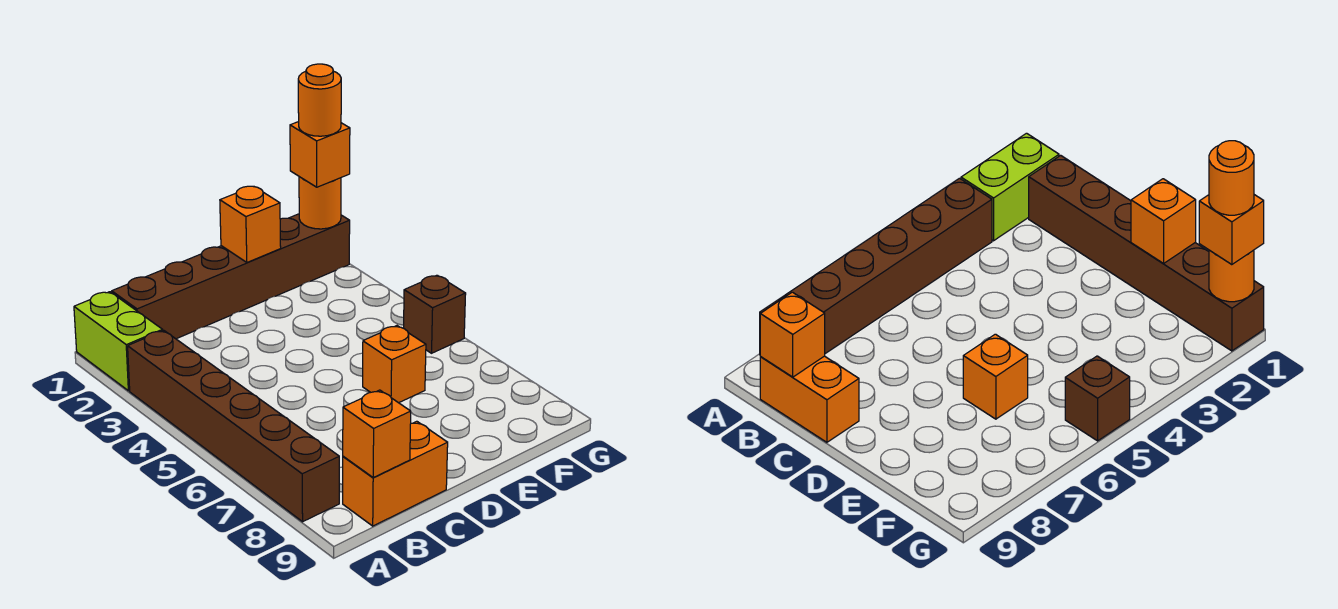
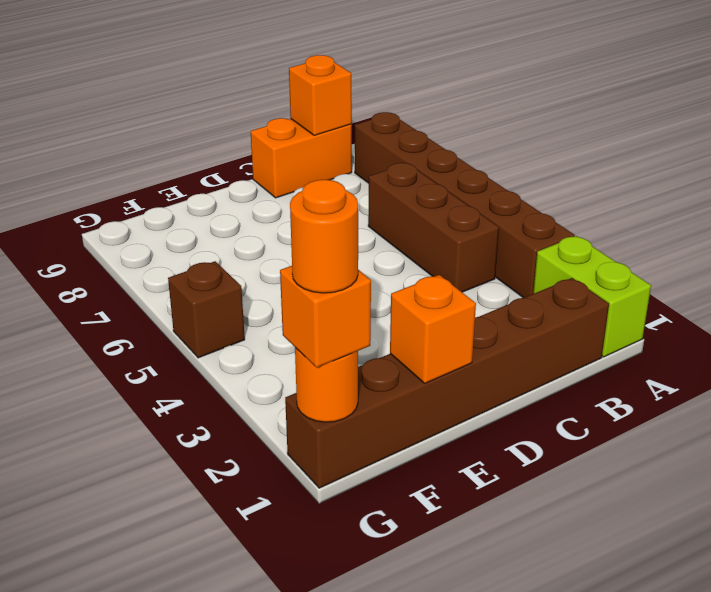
none -> brown brick B4:B6 level 1
orange brick E6 level 1 -> none

